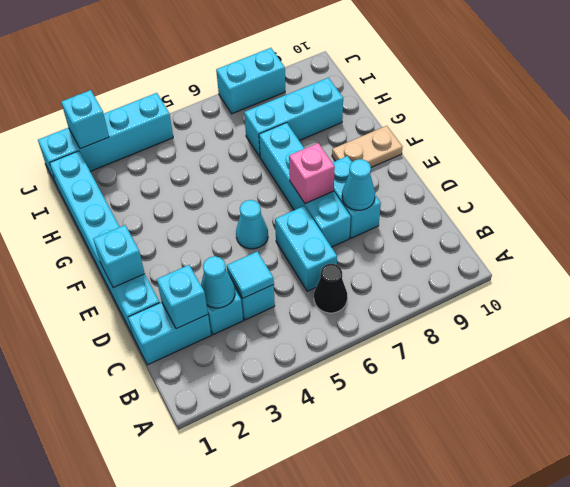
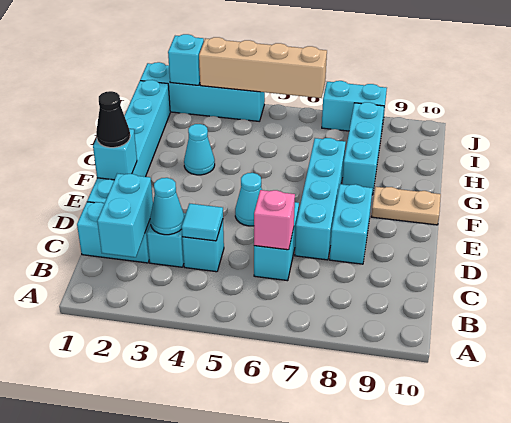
black cone B6 level 1 -> black cone E1 level 3
cyan brick C2 level 2 -> cyan brick B2:C2 level 2
cyan cone D8 level 2 -> cyan cone G3 level 1
pink brick E7 level 2 -> pink brick C6 level 2
cyan brick H7:H9 level 1 -> cyan brick G8:I8 level 1
none -> tan brick J3:J6 level 2

